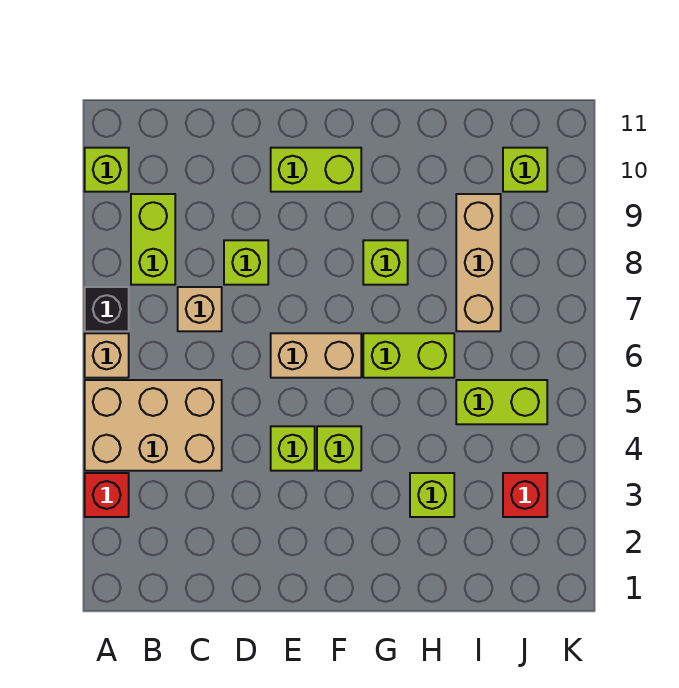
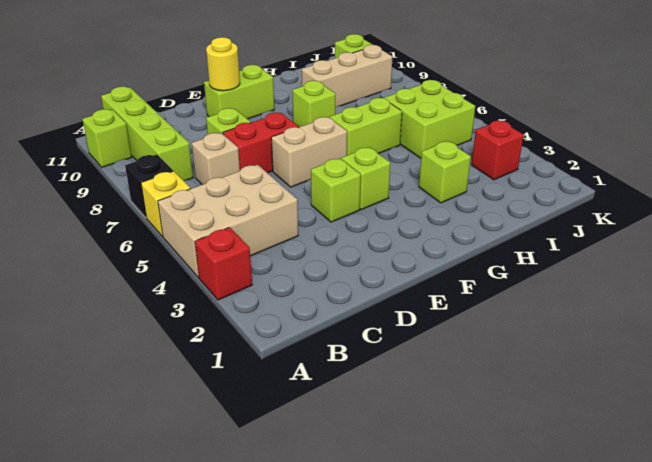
tan brick A6 level 1 -> yellow brick A6 level 1
lime brick B8:B9 level 1 -> lime brick B8:B11 level 1
none -> red brick D7:E7 level 1
none -> yellow round brick E10 level 2
lime brick I5:J5 level 1 -> lime brick I5:J6 level 1
tan brick I7:I9 level 1 -> tan brick H9:J9 level 1

